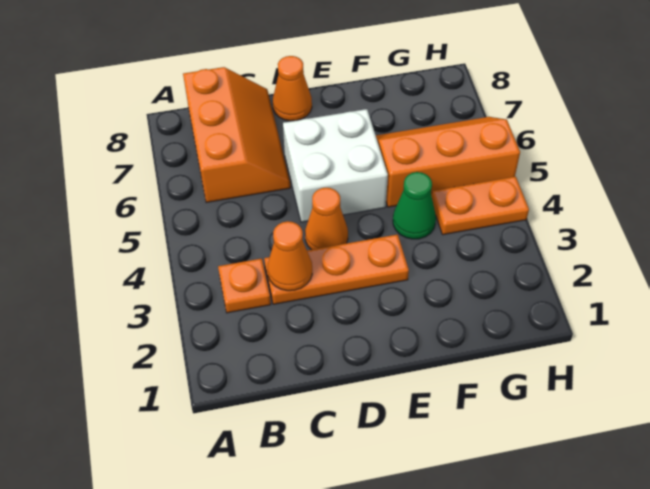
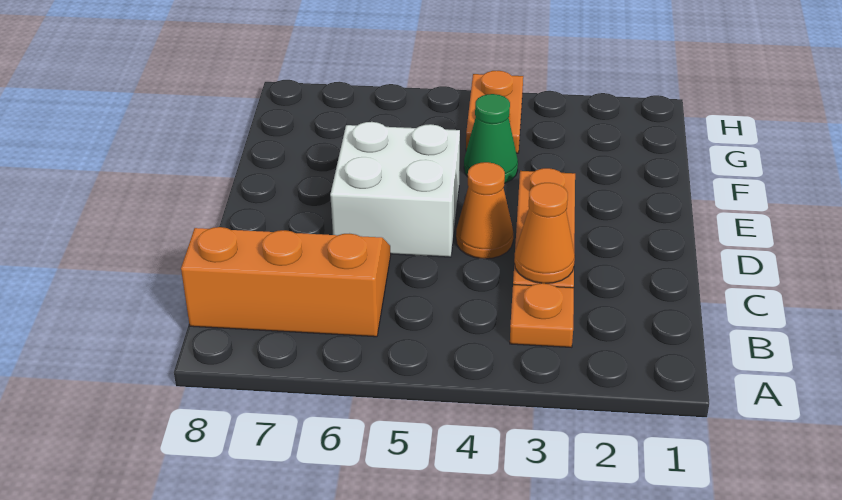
orange cone D8 level 1 -> none
orange slope F5:H6 level 1 top 5 -> none

